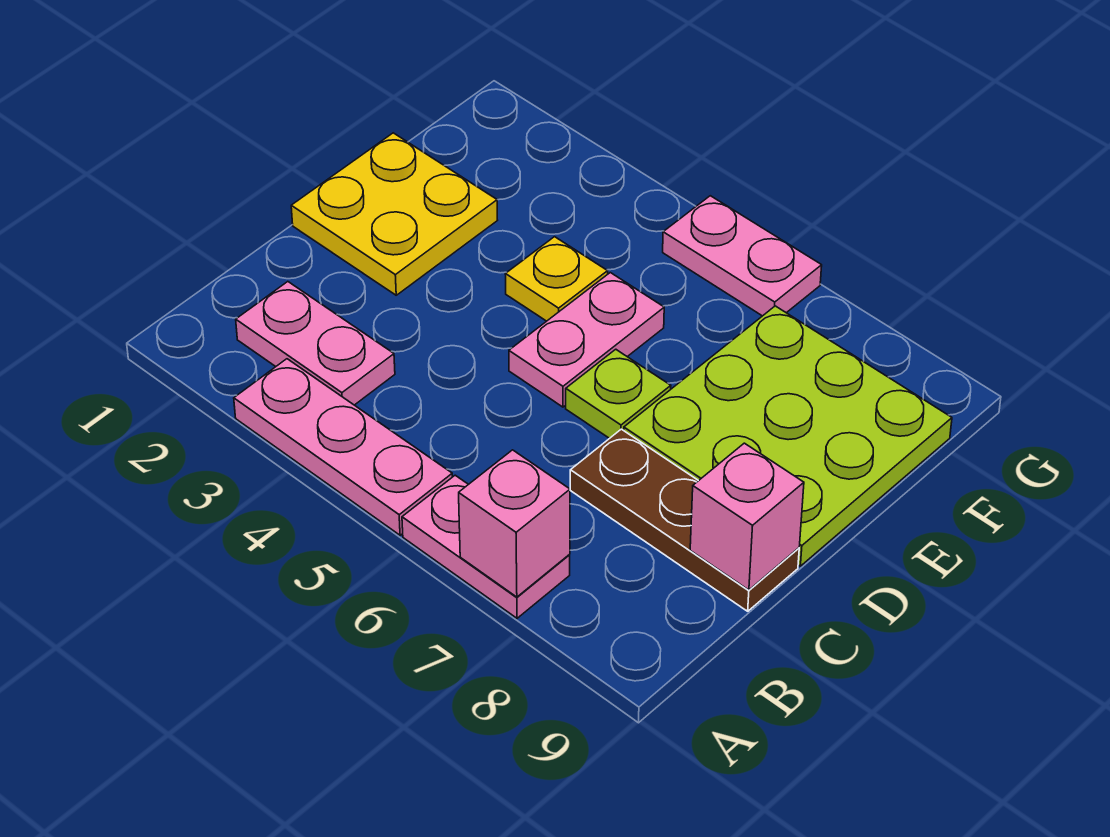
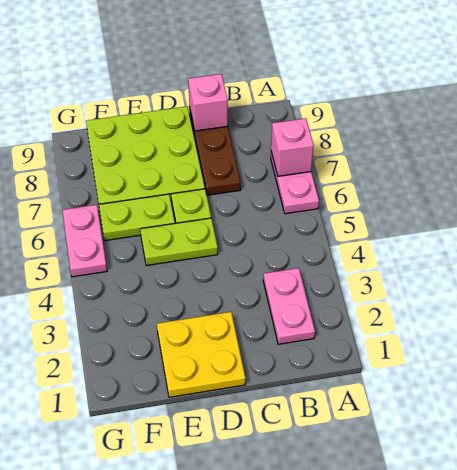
pink plate A3:A5 level 1 -> none
pink plate D5:E5 level 1 -> lime plate D5:E5 level 1
yellow plate E4 level 1 -> none
none -> lime plate E6:F6 level 1

